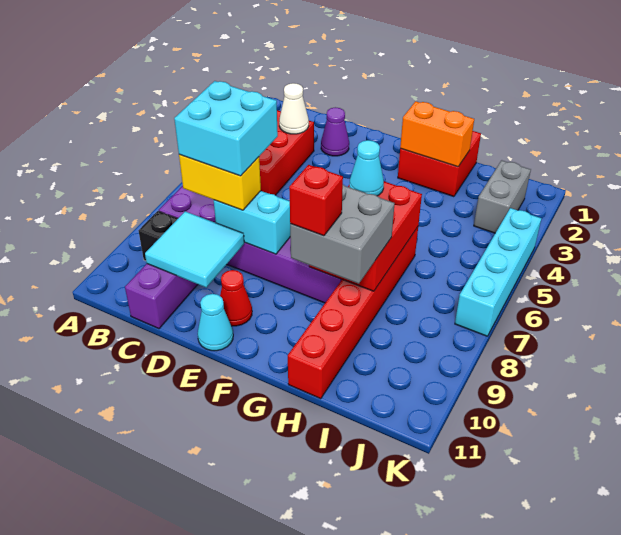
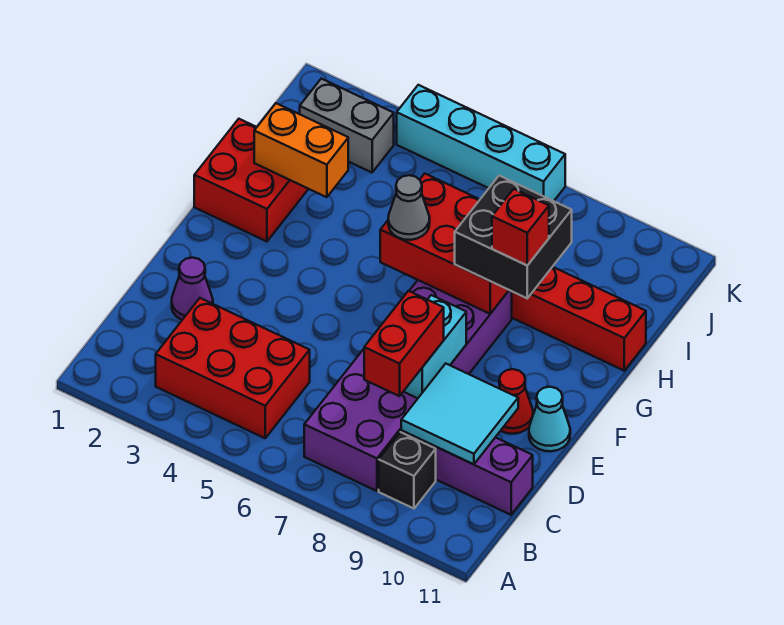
white cone C3 level 2 -> none
cyan brick C7:D8 level 4 -> none
yellow brick C8:D8 level 3 -> red brick C8:D8 level 3
orange brick G2:H2 level 2 -> orange brick H2:H3 level 2
cyan cone G6 level 3 -> grey cone G6 level 3
grey brick G8:H9 level 3 -> black brick G8:H9 level 3

